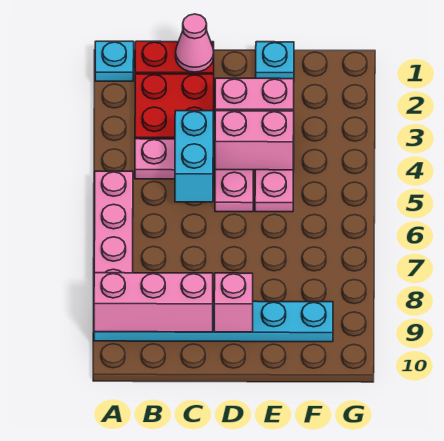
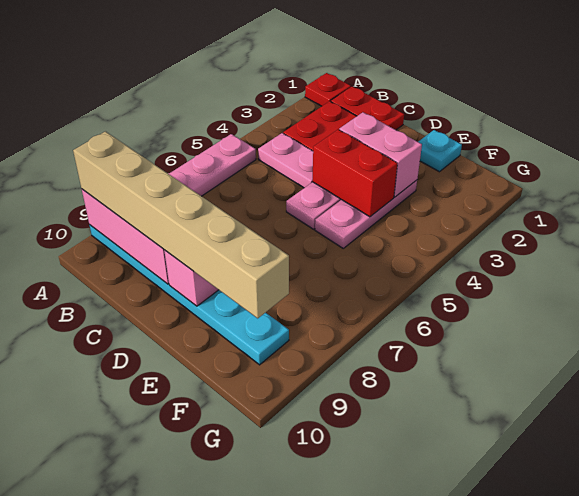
cyan plate A1 level 1 -> red plate A1 level 1
none -> tan brick A9:F9 level 3
pink cone C1 level 2 -> none
cyan brick C4:C5 level 2 -> none
pink brick D4:E4 level 2 -> red brick D4:E4 level 2

